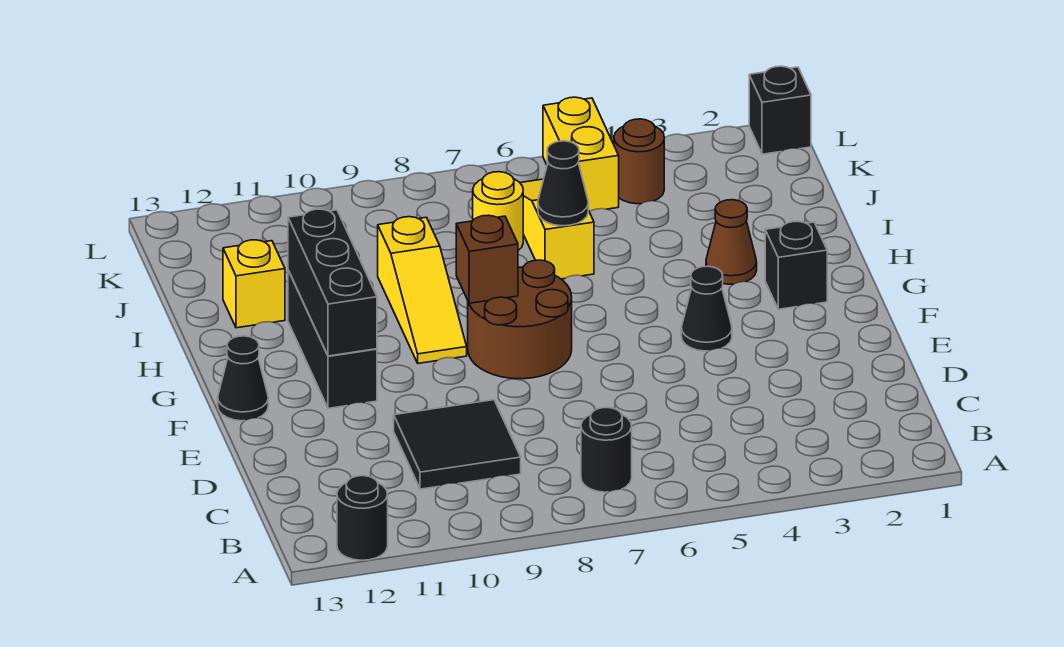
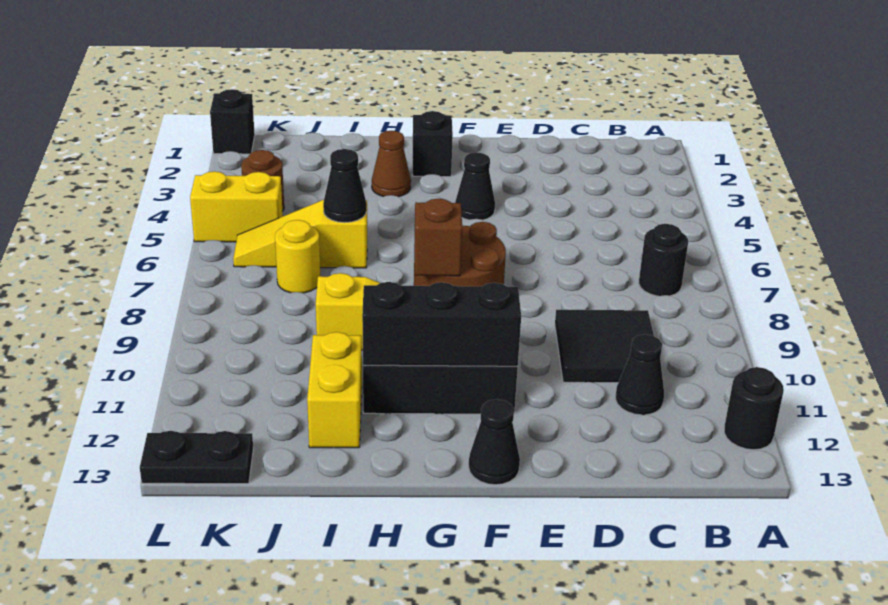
none -> black cone C11 level 1
yellow brick I12 level 1 -> yellow brick I11:I12 level 1
none -> black plate K13:L13 level 1

